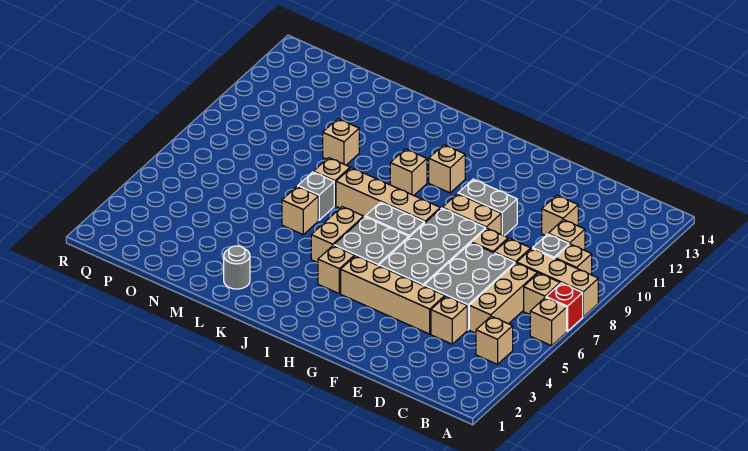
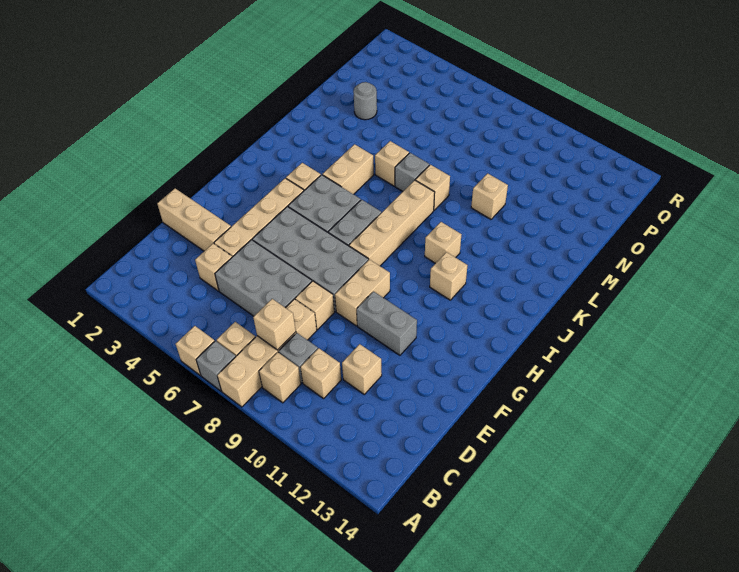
red brick A7 level 1 -> grey brick A7 level 1
tan brick B4 level 1 -> tan brick C8 level 2
tan brick C5:C7 level 1 -> tan brick E1:E3 level 1
grey brick F10:G10 level 1 -> grey brick F10:F11 level 1
tan brick J5:J6 level 1 -> tan brick J5:K5 level 1
grey round brick L2 level 1 -> grey round brick N3 level 1

